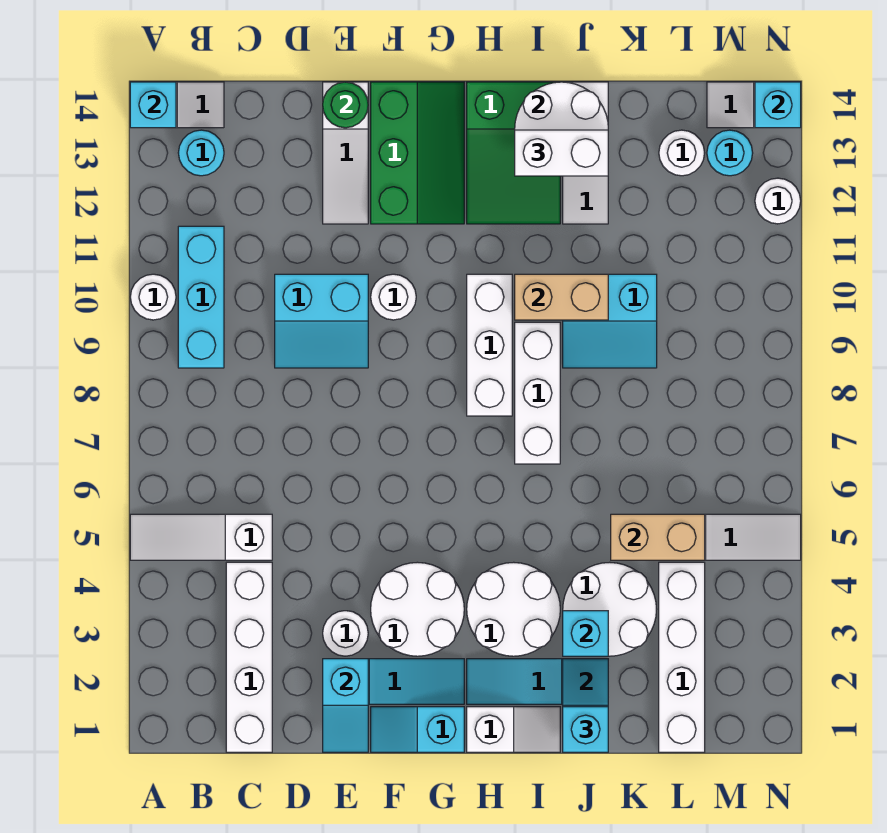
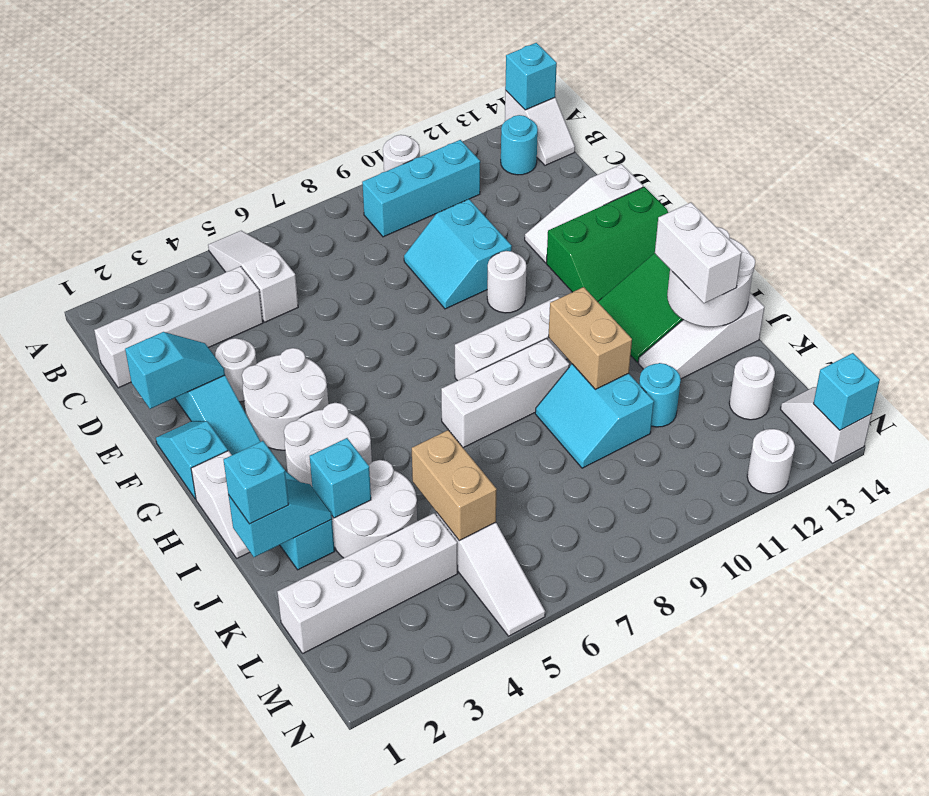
cyan slope E1:E2 level 2 top 2 -> cyan slope E1:E2 level 2 top 1
green round brick E14 level 2 -> none
cyan round brick M13 level 1 -> cyan round brick K11 level 1

